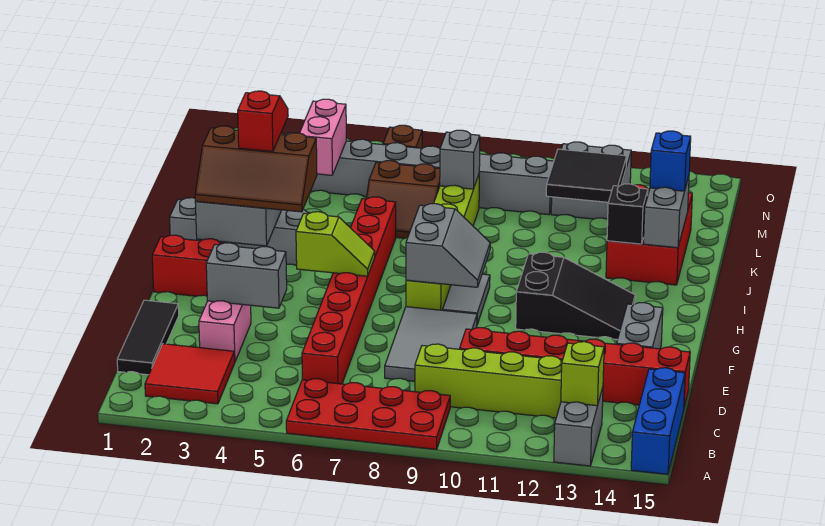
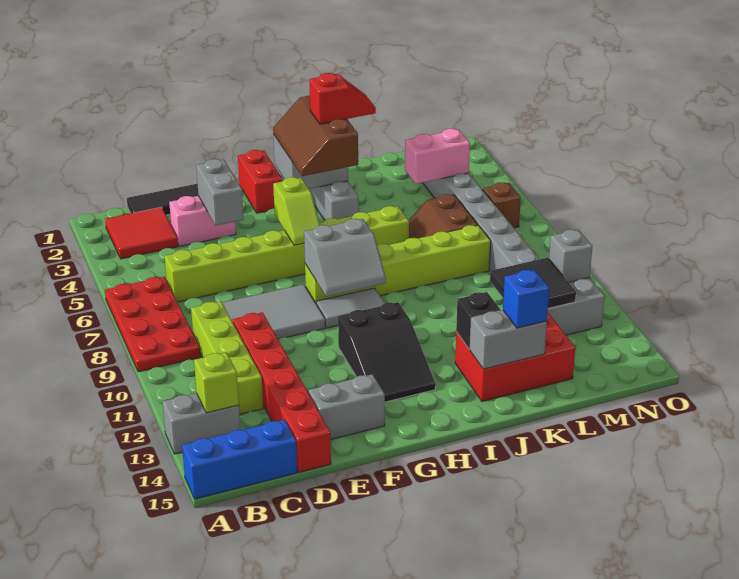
red brick C6:J6 level 1 -> lime brick C6:J6 level 1
grey brick L8 level 2 -> grey brick N11 level 2

